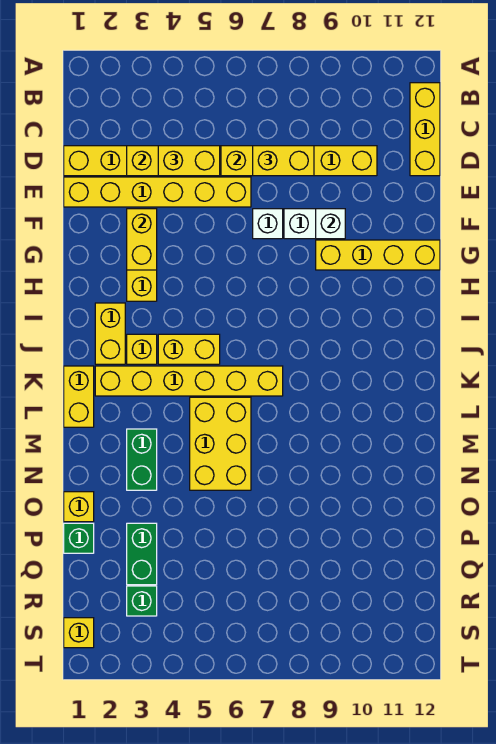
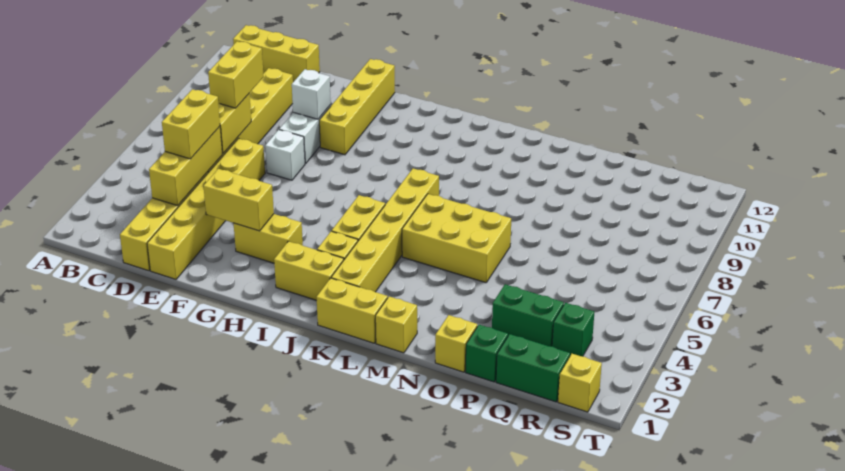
none -> yellow brick M1 level 1
green brick M3:N3 level 1 -> green brick Q1:R1 level 1

